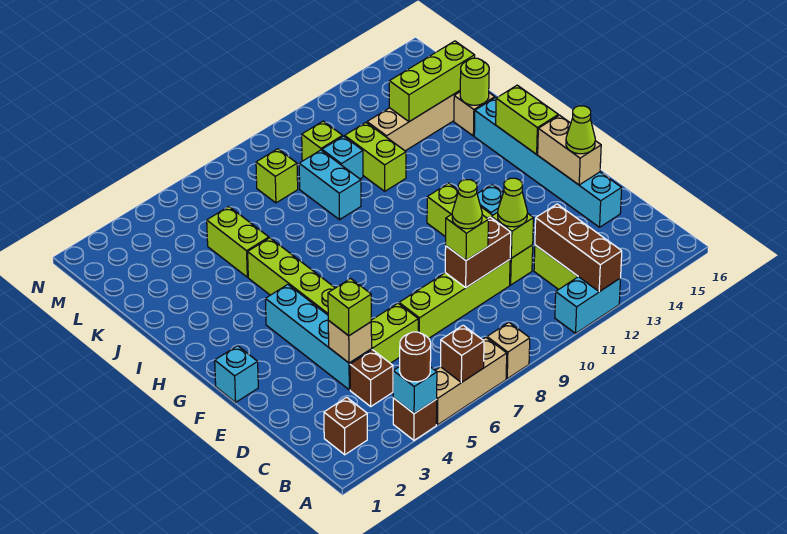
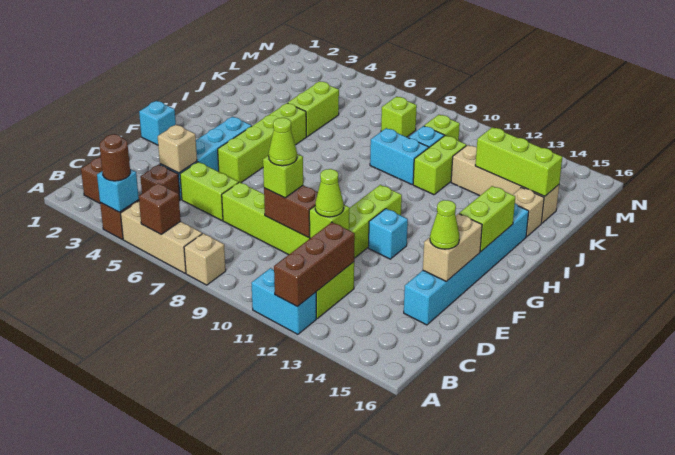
lime brick D4 level 3 -> none
cyan brick J9:K9 level 1 -> cyan brick J9:J10 level 1
lime round brick J15 level 2 -> none

